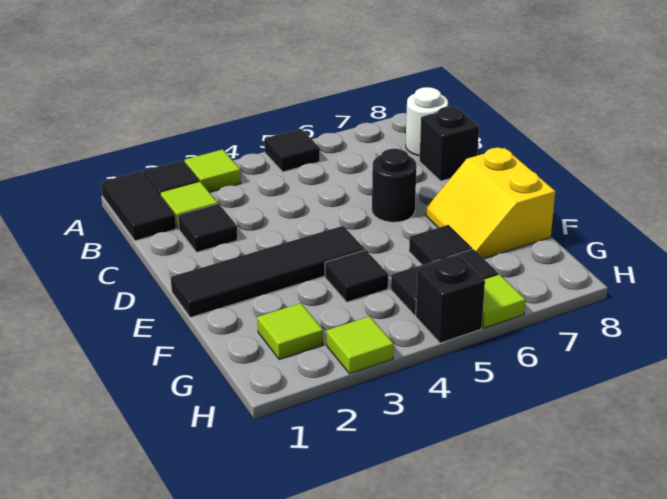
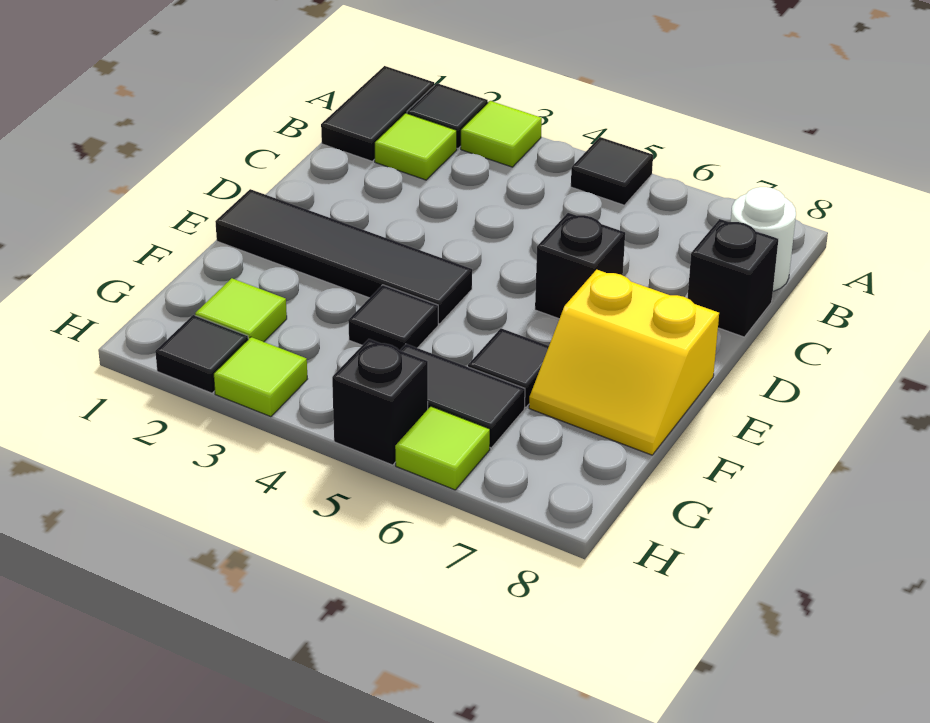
black tile C2 level 1 -> black tile H2 level 1
black round brick D6 level 1 -> black brick D6 level 1
yellow slope E7:F8 level 1 top 8 -> yellow slope E7:F8 level 1 top E

